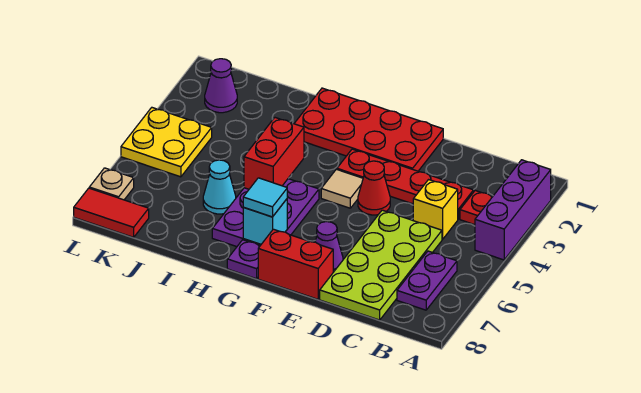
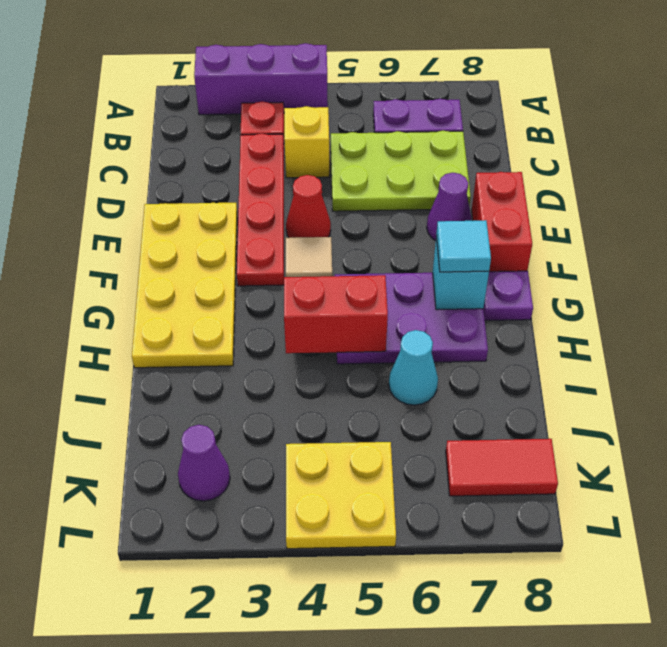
lime plate C5:D8 level 1 -> lime plate C5:D7 level 1
red plate E1:H2 level 1 -> yellow plate E1:H2 level 1
red tile K8:L8 level 1 -> red tile K7:K8 level 1
tan plate L7 level 1 -> none

